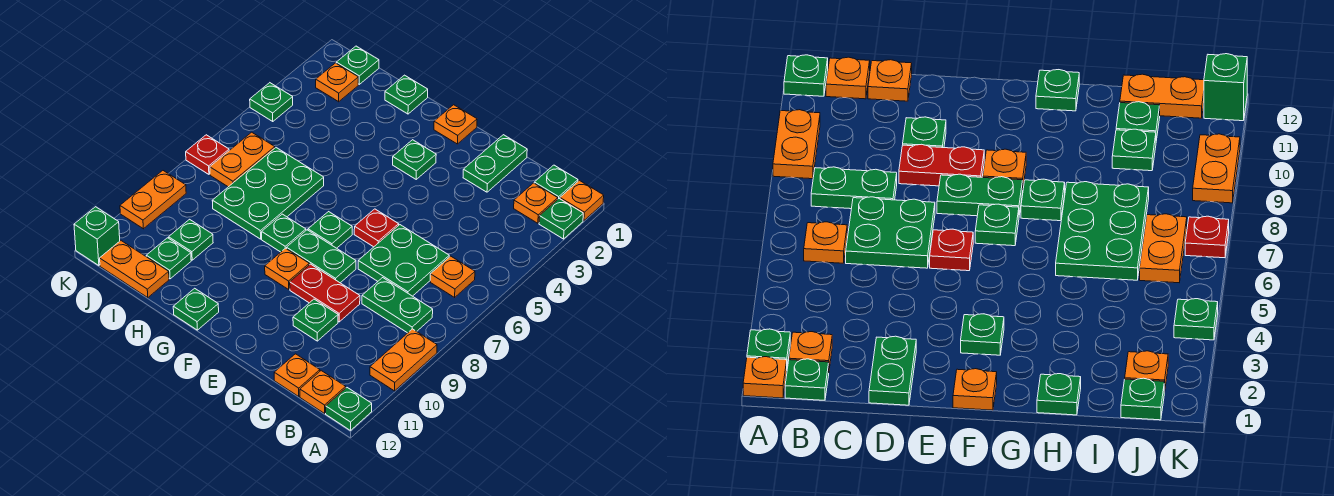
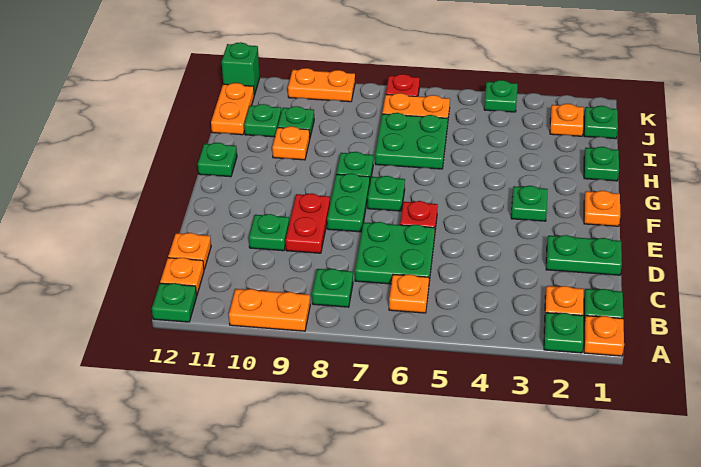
green plate B8:C8 level 1 -> green plate B8 level 1
orange plate F9 level 1 -> orange plate H10 level 1
green plate H6:I8 level 1 -> green plate H6:I7 level 1

